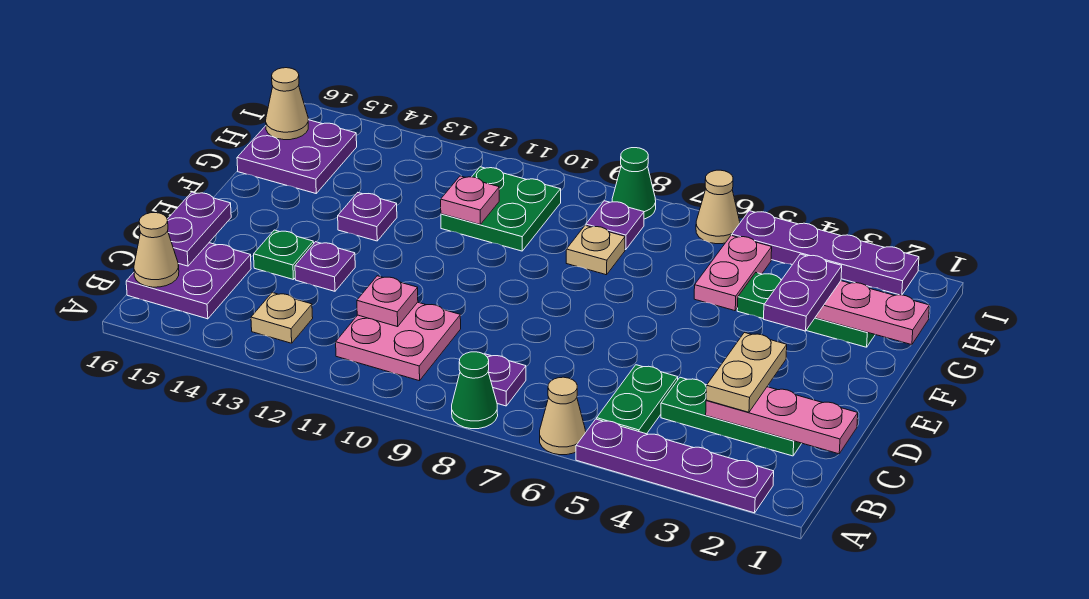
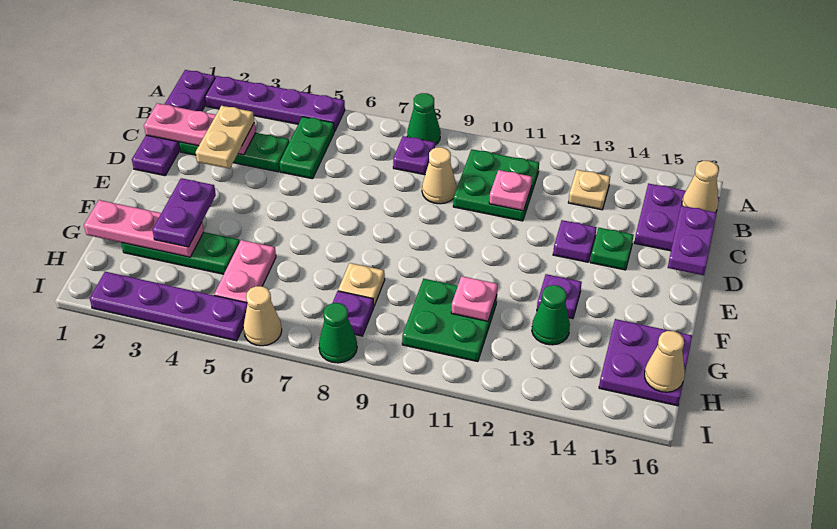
none -> purple plate A1:D1 level 1
tan cone A6 level 1 -> tan cone C9 level 1
pink plate B10:C11 level 1 -> green plate B10:C11 level 1
none -> green cone G13 level 1

